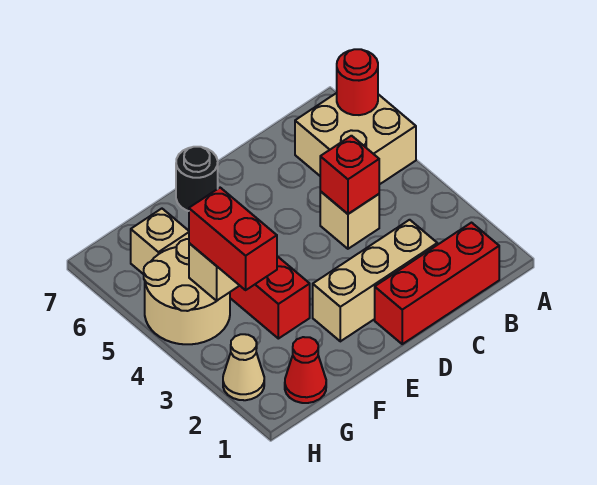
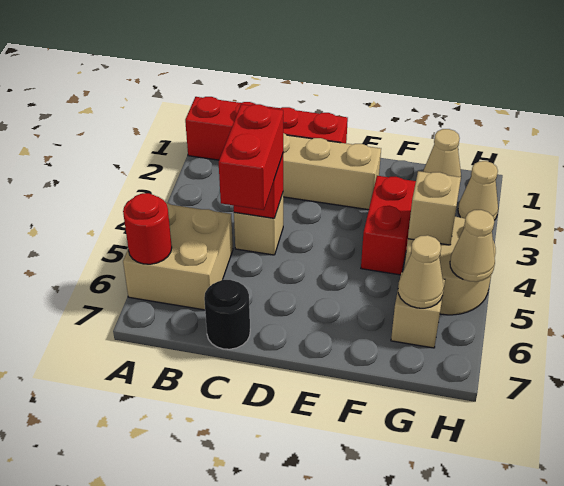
red brick B1:D1 level 1 -> red brick A1:D1 level 1
black round brick E7 level 1 -> black round brick C7 level 1
red cone G1 level 1 -> tan cone G1 level 1
red brick G3:G4 level 3 -> red brick C4:C5 level 3
none -> tan cone G6 level 2
none -> tan cone H5 level 2

